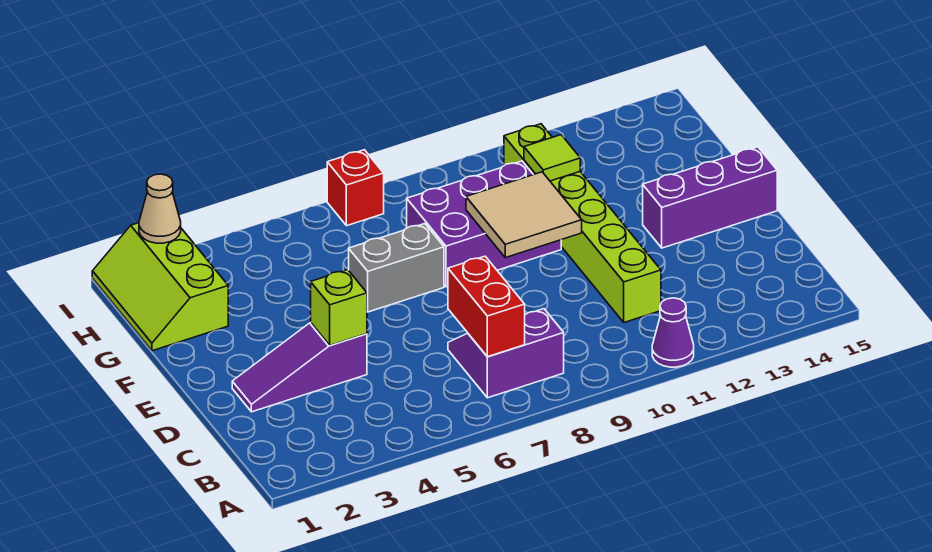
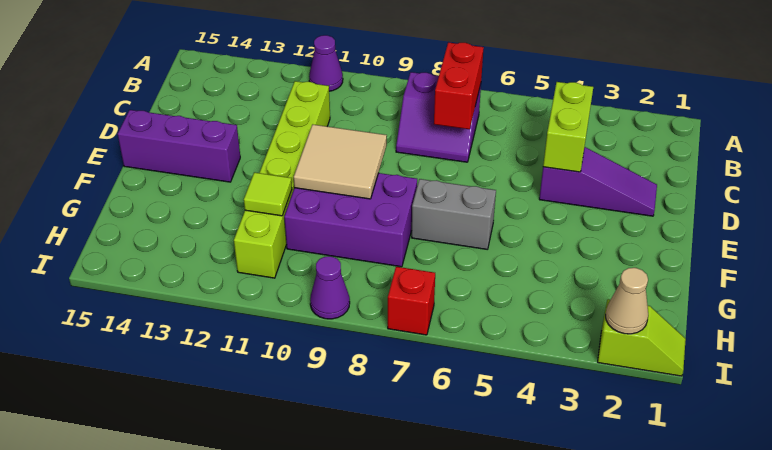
lime brick D4 level 2 -> lime brick C4:D4 level 2
lime slope G1:I2 level 1 top 2 -> lime slope I1:I2 level 1 top 2
none -> purple cone I9 level 1

